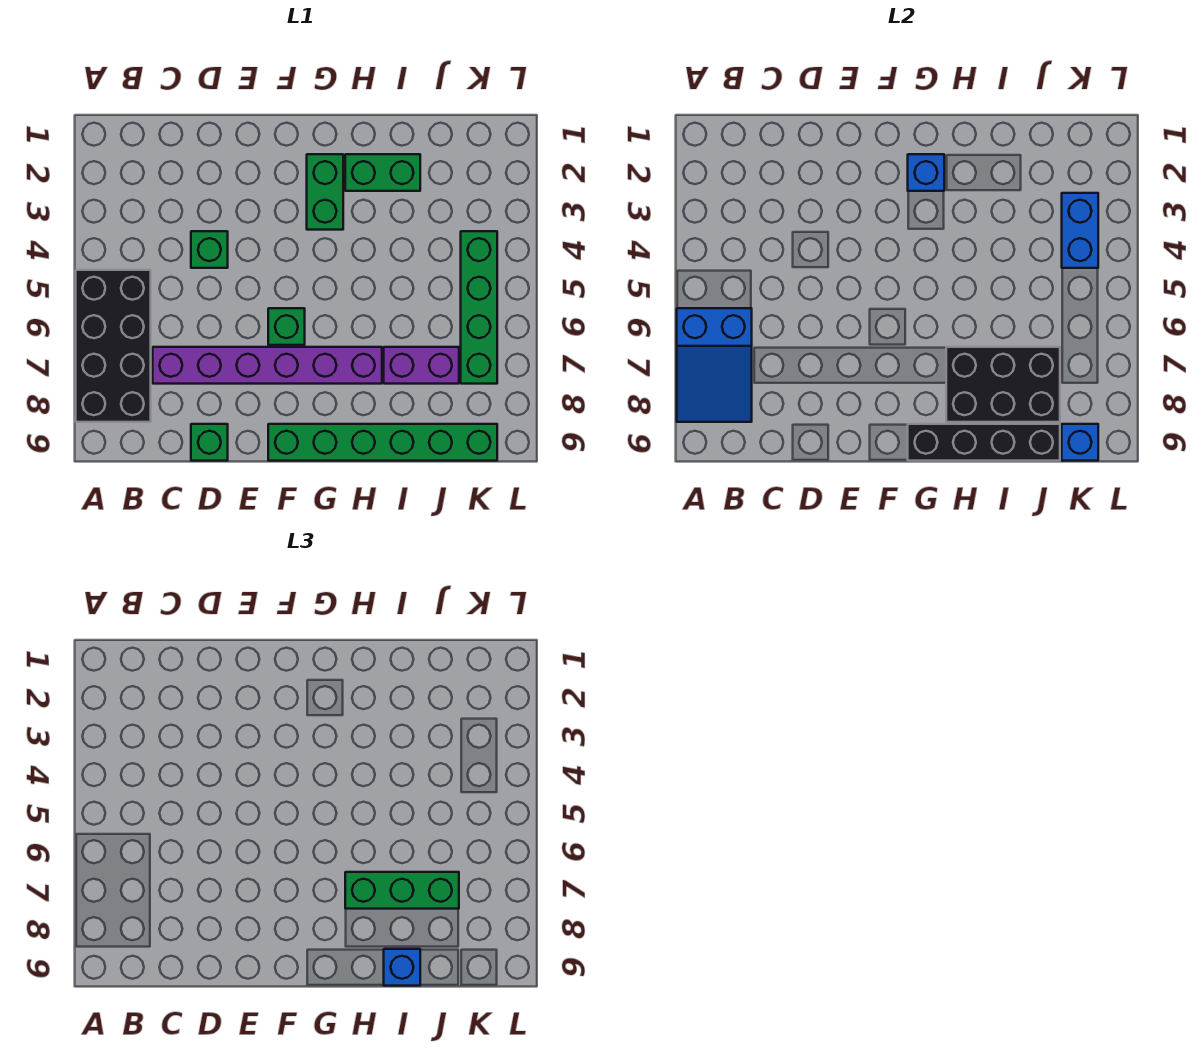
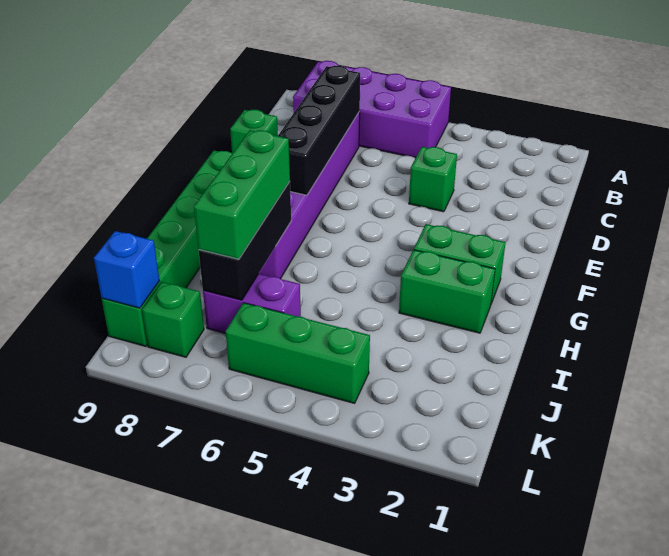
black brick A5:B8 level 1 -> purple brick A5:B8 level 1
blue slope A6:B8 level 2 top 6 -> none
green brick F6 level 1 -> green brick K8 level 1
blue brick G2 level 2 -> none
black brick G9:J9 level 2 -> black brick C7:F7 level 2
green brick H2:I2 level 1 -> green brick H2:H3 level 1
black brick H7:J8 level 2 -> black brick H7:J7 level 2
purple brick I7:J7 level 1 -> purple brick J6:J7 level 1
blue brick I9 level 3 -> none
blue brick K3:K4 level 2 -> none
green brick K4:K7 level 1 -> green brick K4:K6 level 1

